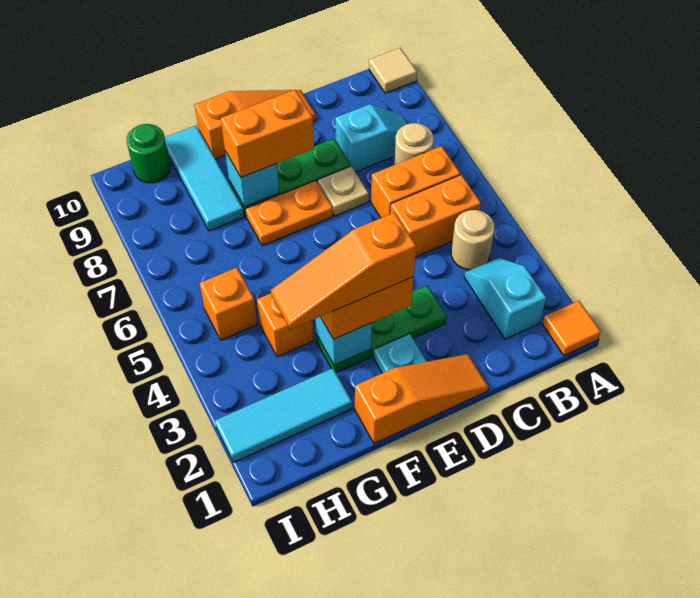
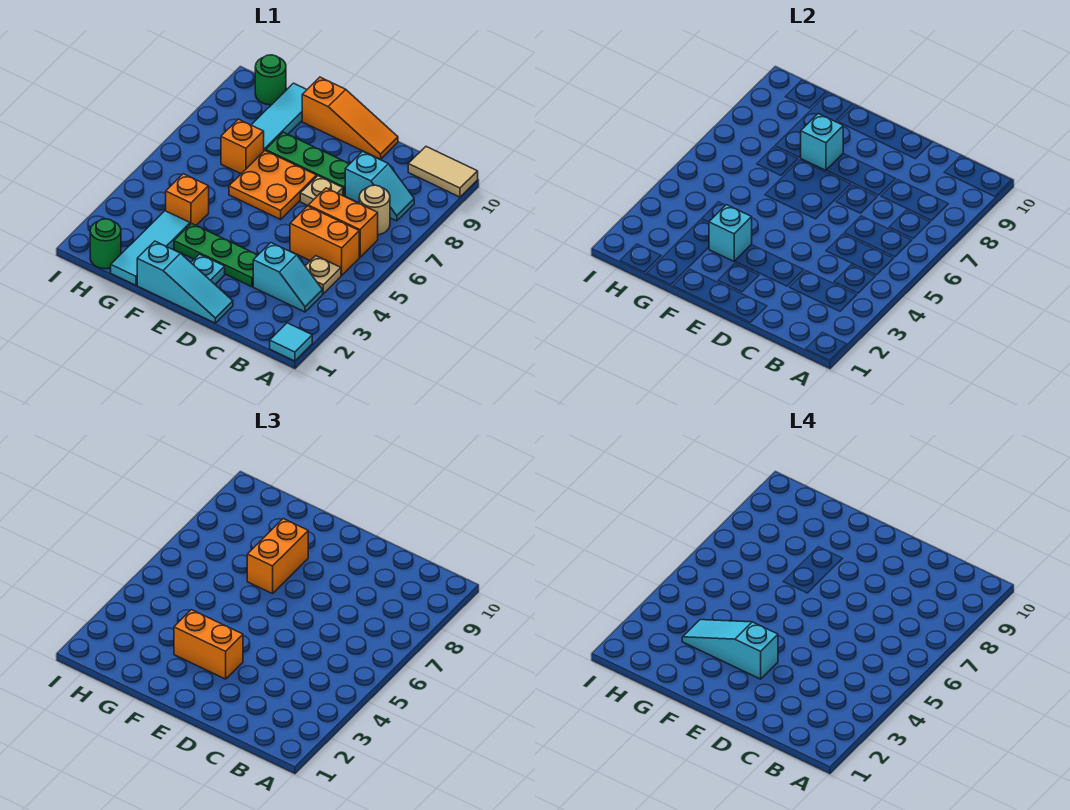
orange tile A1 level 1 -> cyan tile A1 level 1
tan tile A10 level 1 -> tan tile A10:B10 level 1
cyan slope B2:B3 level 1 top 2 -> cyan slope B3:C3 level 1 top C
tan round brick B4 level 1 -> tan plate B4 level 1
orange slope D1:F1 level 1 top F -> cyan slope D1:F1 level 1 top F
orange slope E3:G3 level 4 top E -> cyan slope E3:G3 level 4 top E
orange plate E7:F7 level 1 -> orange plate E6:F7 level 1
orange brick E8:F8 level 3 -> orange brick F7:F8 level 3
cyan tile G2:I2 level 1 -> cyan tile G1:G3 level 1
none -> green round brick H1 level 1
orange brick H5 level 1 -> orange brick G7 level 1

